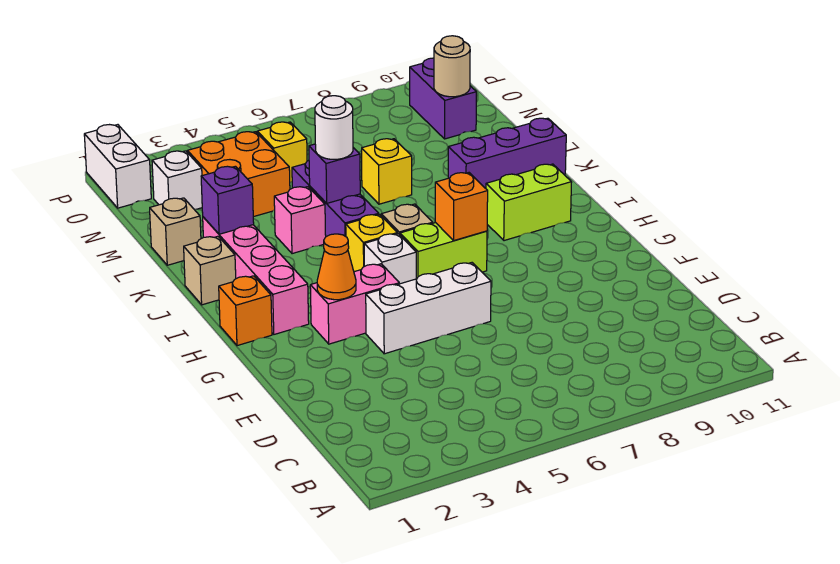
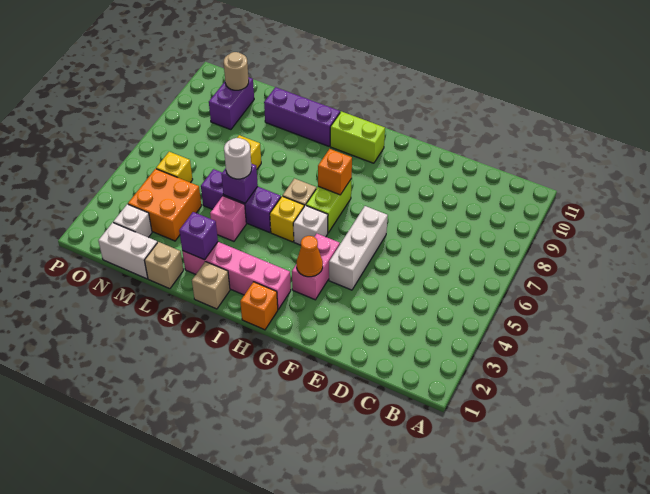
lime brick I9:I10 level 1 -> lime brick H10:I10 level 1
purple brick K9:K11 level 1 -> purple brick J10:L10 level 1
purple brick N10:O10 level 1 -> purple brick N9:N10 level 1
white brick O1:P1 level 1 -> white brick M1:N1 level 1

